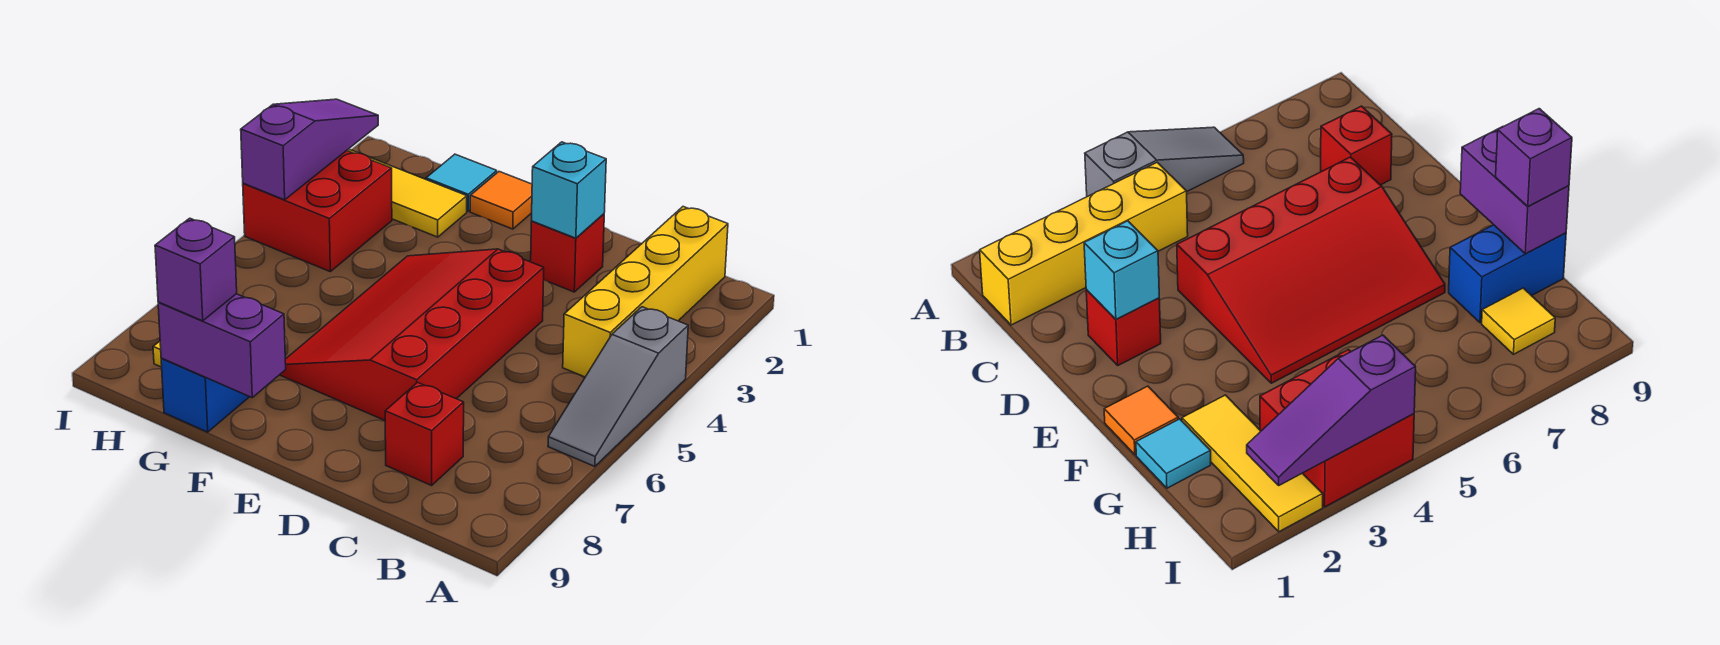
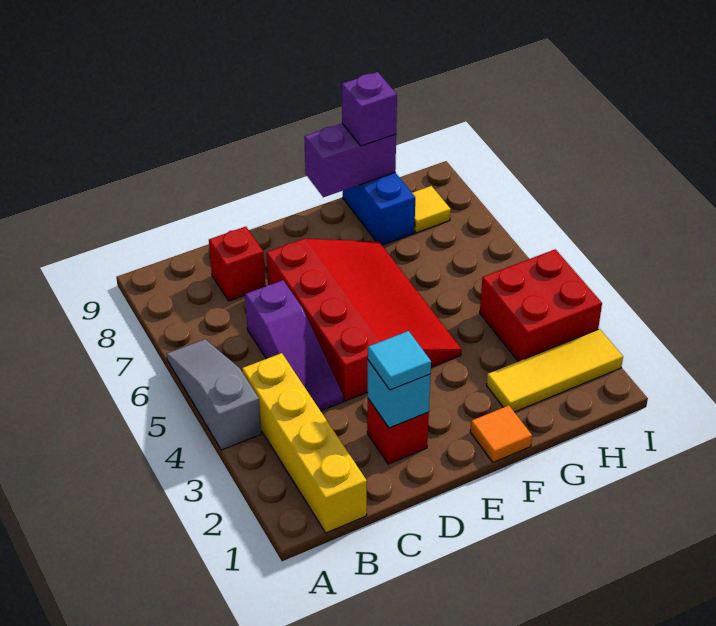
cyan tile G1 level 1 -> cyan tile D2 level 3
purple slope I2:I4 level 2 top 4 -> purple slope C4:C6 level 1 top 6

